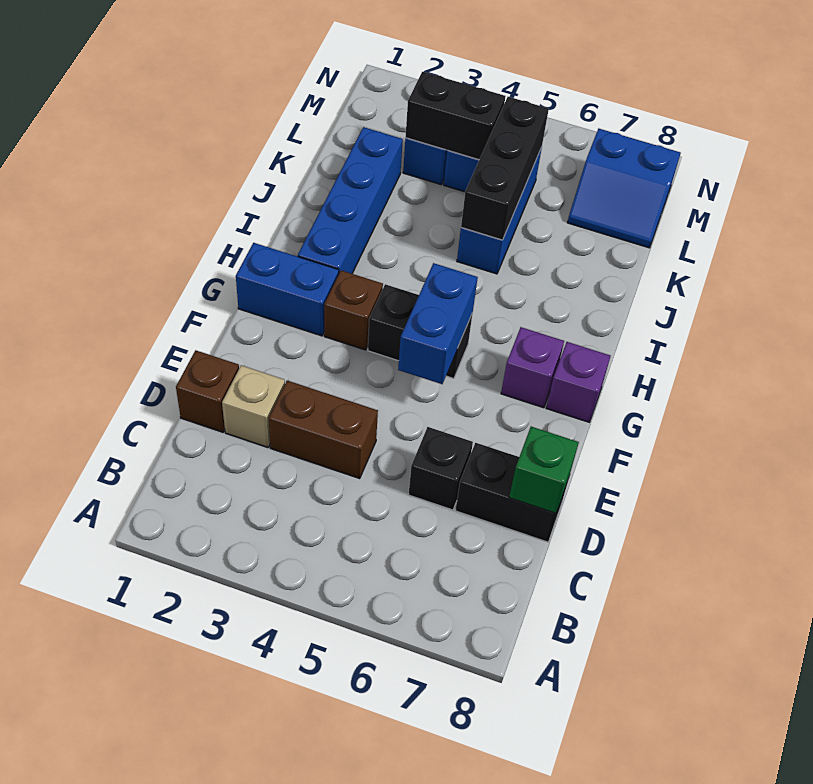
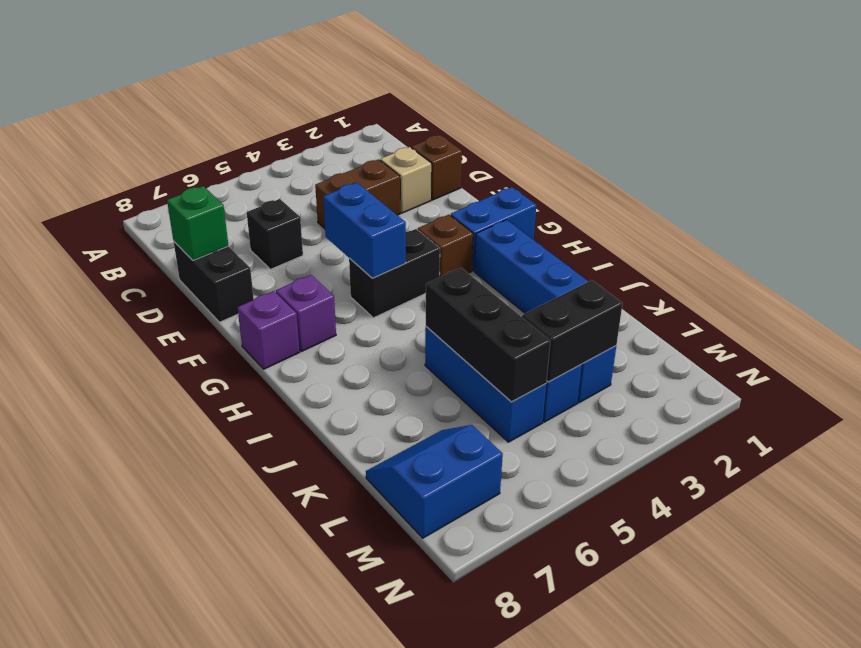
black brick D7:D8 level 1 -> black brick D8:E8 level 1

